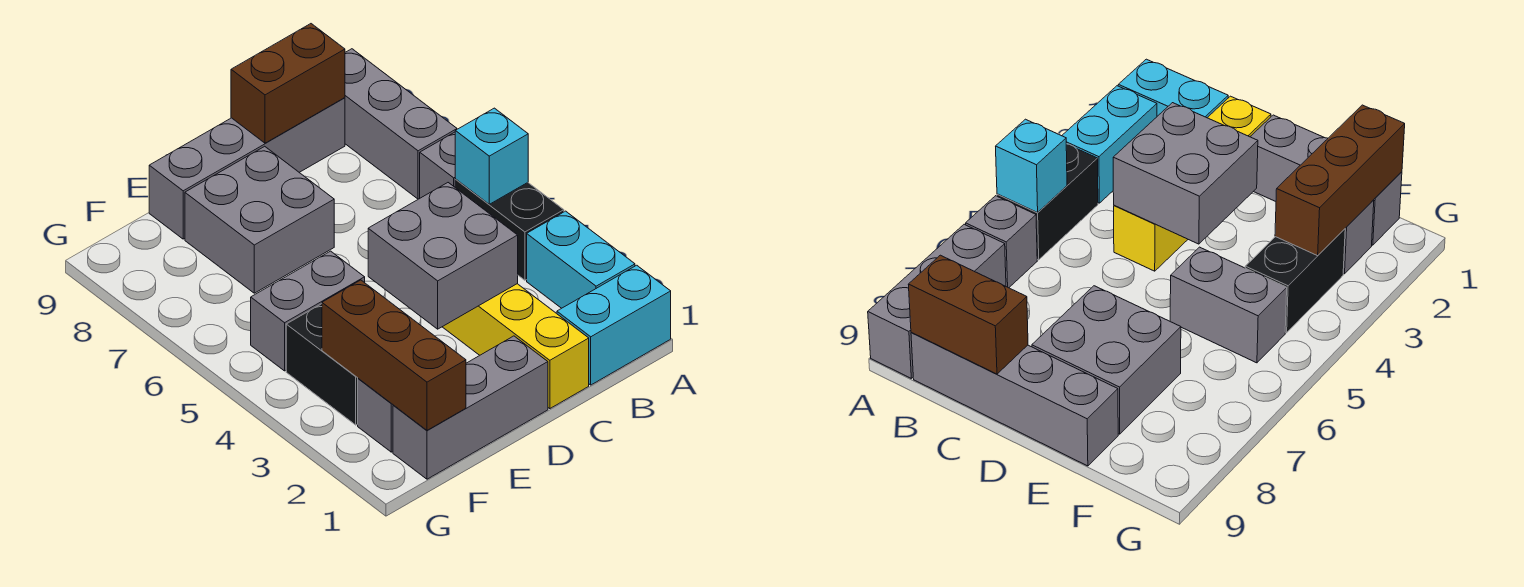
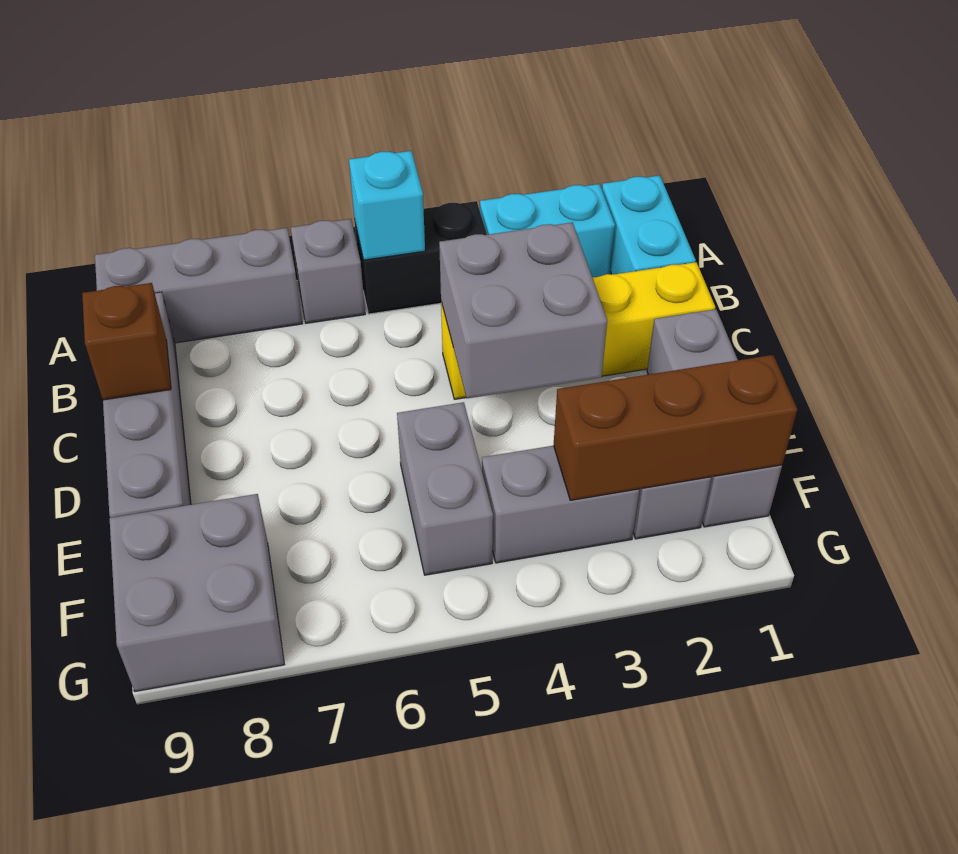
brown brick B9:C9 level 2 -> brown brick C9 level 2
grey brick D7:E8 level 1 -> grey brick F8:G9 level 1
black brick F3:F4 level 1 -> grey brick F3:F4 level 1

